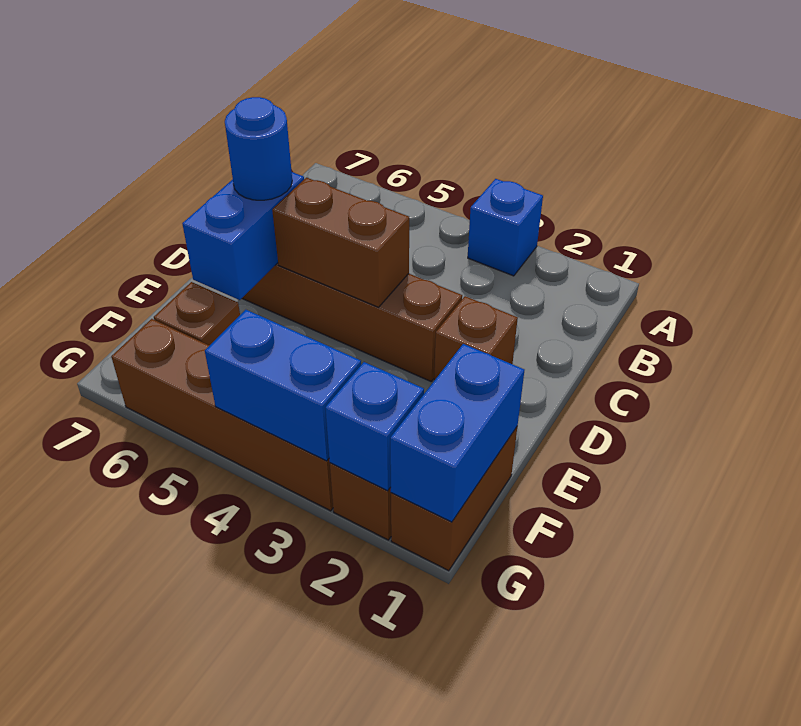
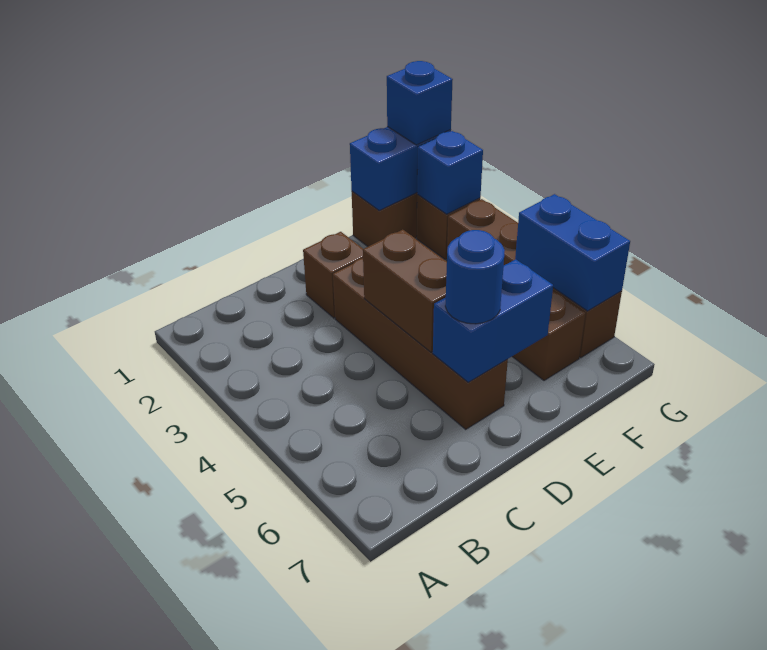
blue brick A3 level 1 -> blue brick G1 level 3
blue brick G3:G4 level 2 -> blue brick G5:G6 level 2

